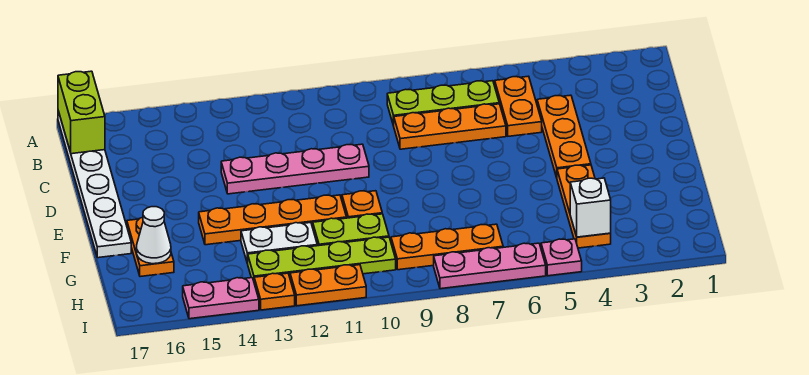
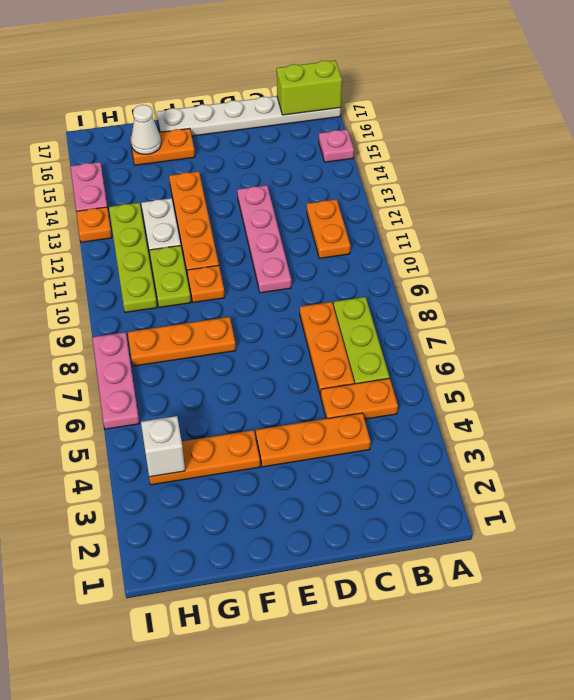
orange plate H7:H9 level 1 -> orange plate F8:H8 level 1
pink plate I5 level 1 -> pink plate A15 level 1
orange plate I11:I12 level 1 -> orange plate B11:B12 level 1

